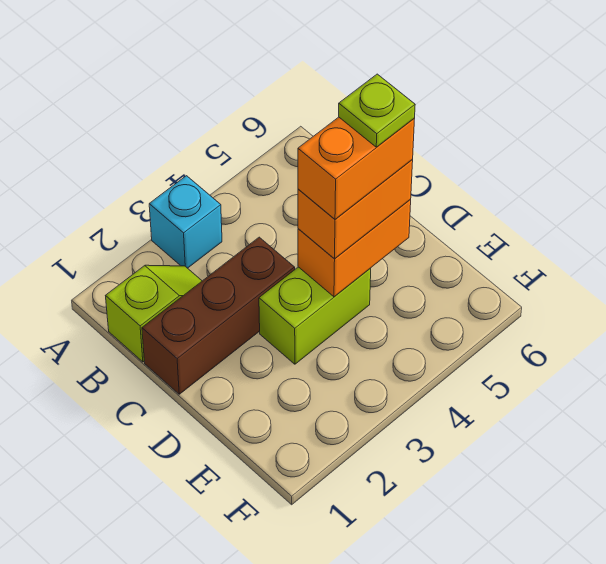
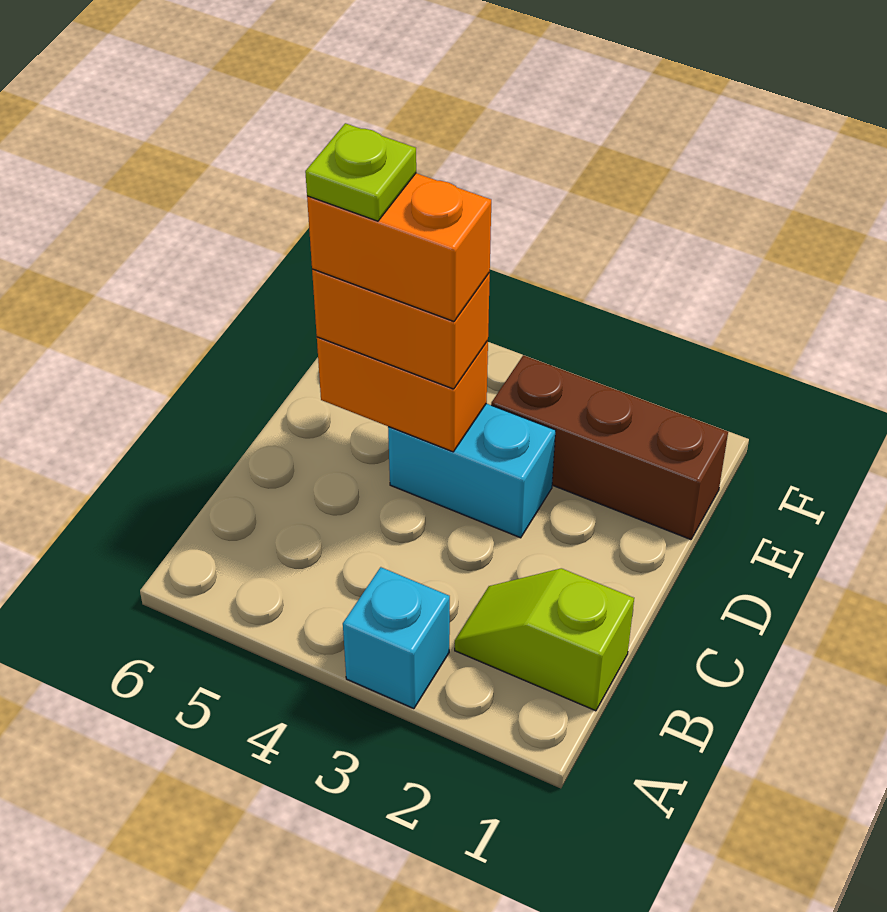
brown brick C1:C3 level 1 -> brown brick E1:E3 level 1
lime brick D3:D4 level 1 -> cyan brick D3:D4 level 1

